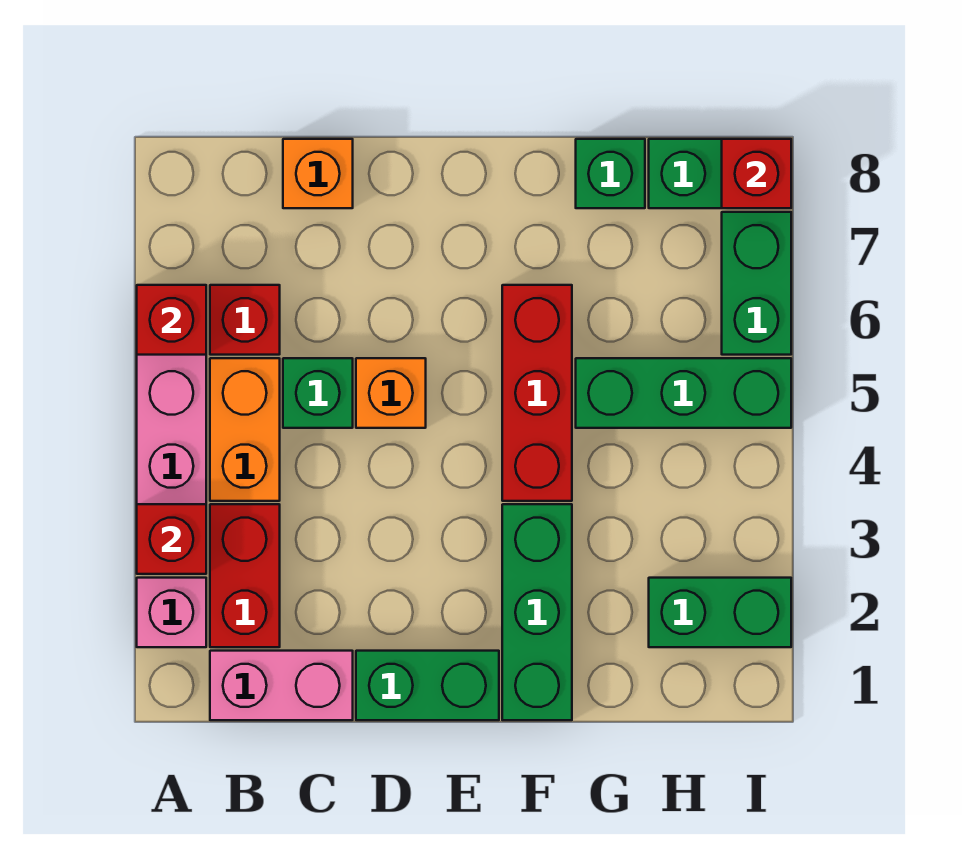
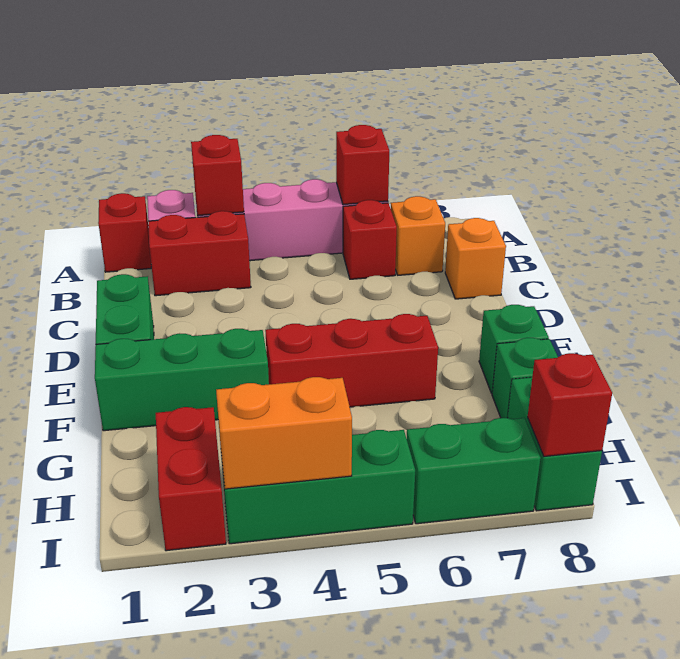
none -> red brick A1 level 1
pink brick B1:C1 level 1 -> none
orange brick B4:B5 level 1 -> orange brick I3:I4 level 2
green brick C5 level 1 -> green brick F8 level 1
orange brick D5 level 1 -> orange brick B7 level 1
green brick G5:I5 level 1 -> green brick I3:I5 level 1
green brick H2:I2 level 1 -> red brick H2:I2 level 1

